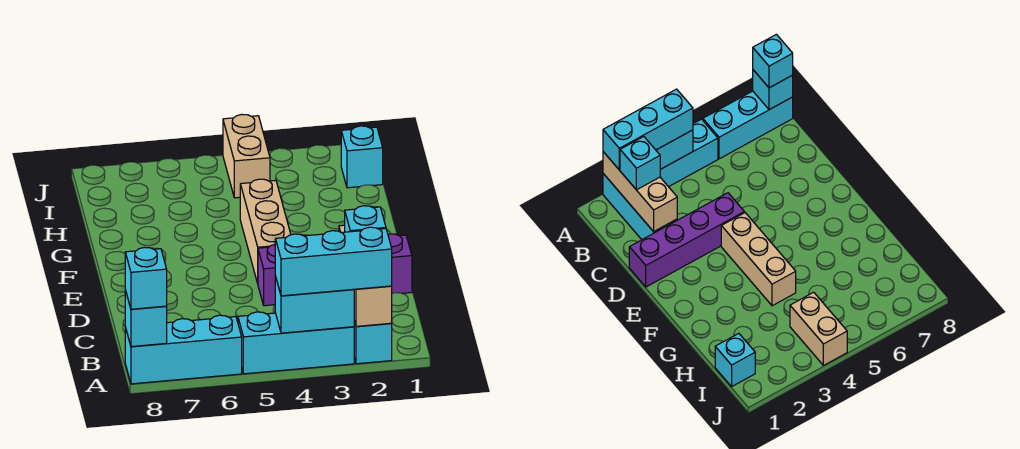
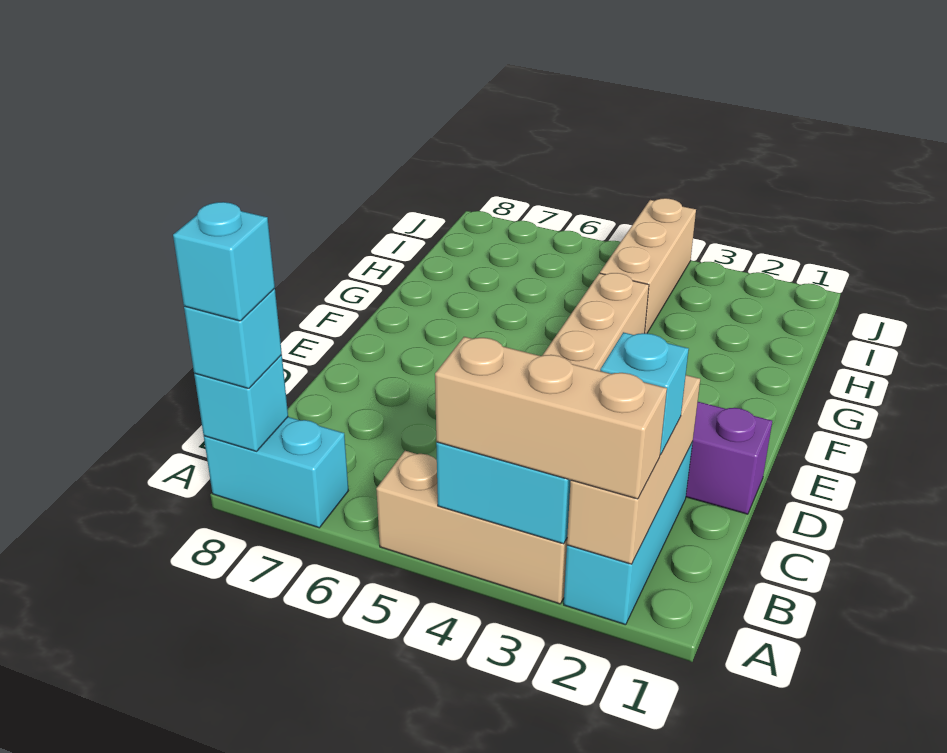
cyan brick A2:A4 level 3 -> tan brick A2:A4 level 3
cyan brick A3:A5 level 1 -> tan brick A3:A5 level 1
cyan brick A6:A8 level 1 -> cyan brick A7:A8 level 1
cyan brick I1 level 1 -> cyan brick A8 level 4
tan brick I4:J4 level 1 -> tan brick H4:J4 level 1

